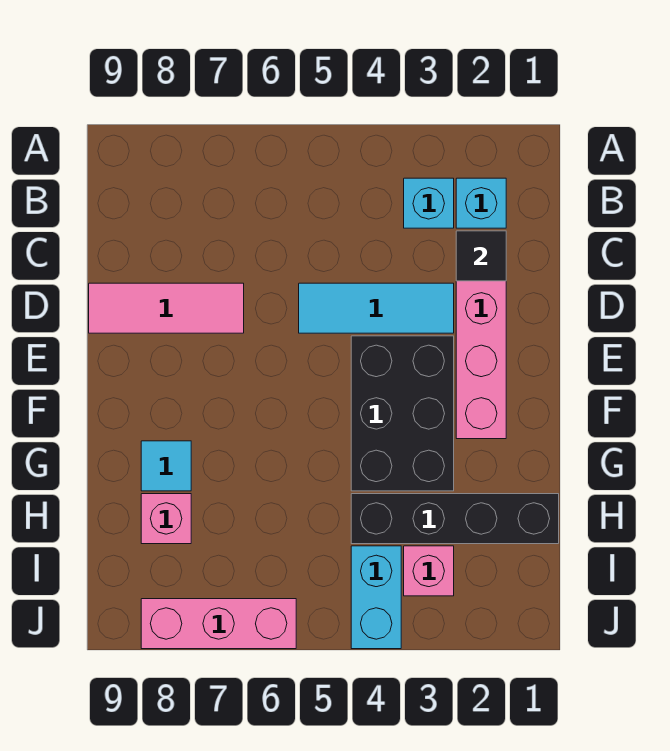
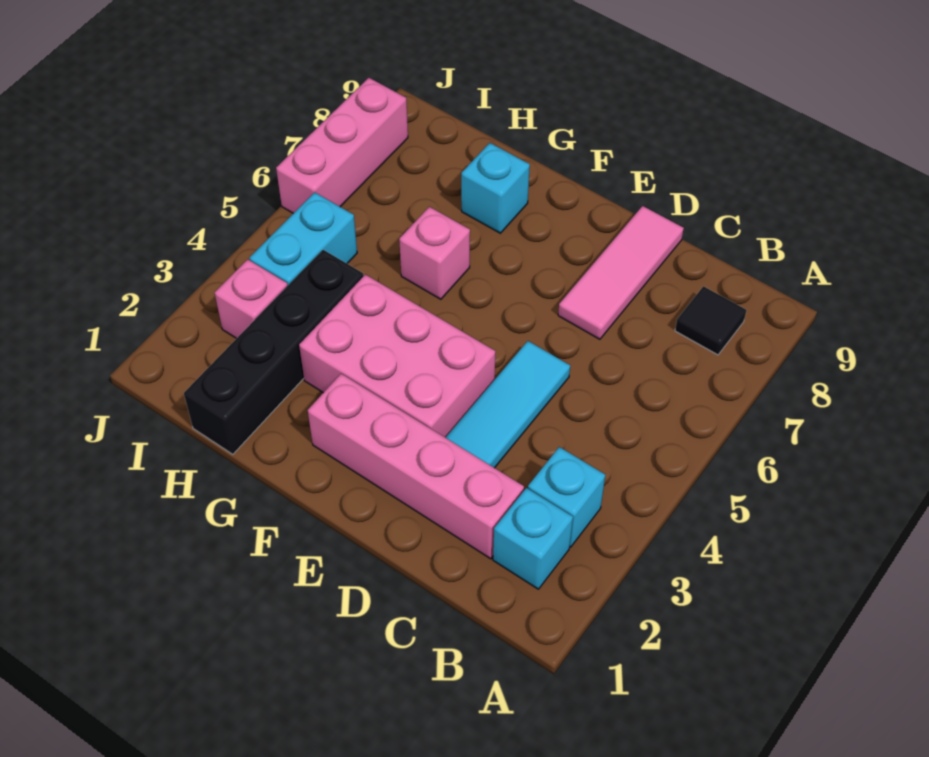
black tile C2 level 2 -> black tile B8 level 1
black brick E3:G4 level 1 -> pink brick E3:G4 level 1
cyan tile G8 level 1 -> cyan brick G8 level 1
pink brick H8 level 1 -> pink brick G6 level 1
cyan brick I4:J4 level 1 -> cyan brick I4:I5 level 1

